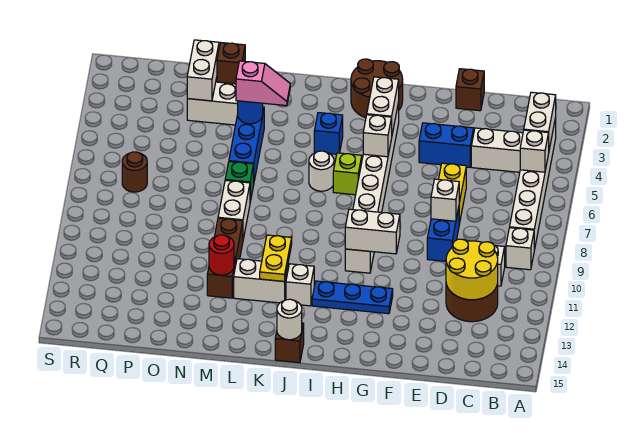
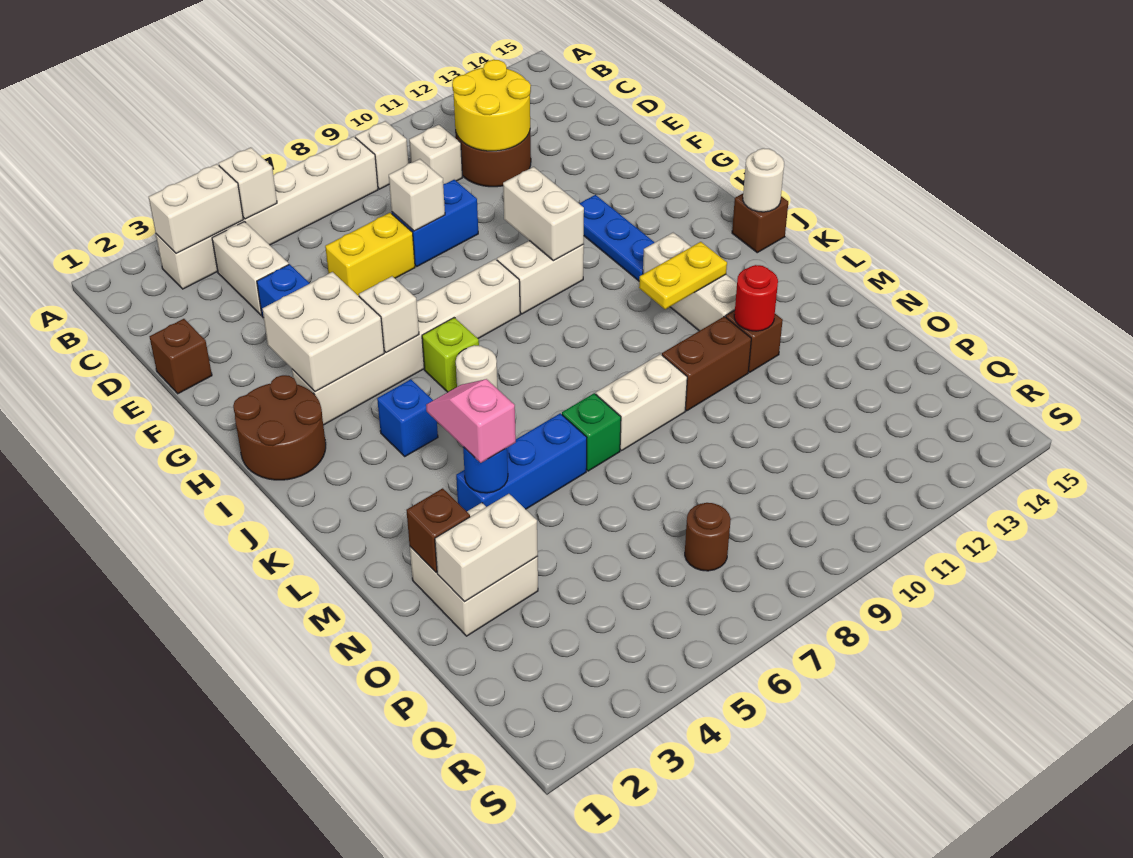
white brick H3:H4 level 2 -> white brick G3:H4 level 2

